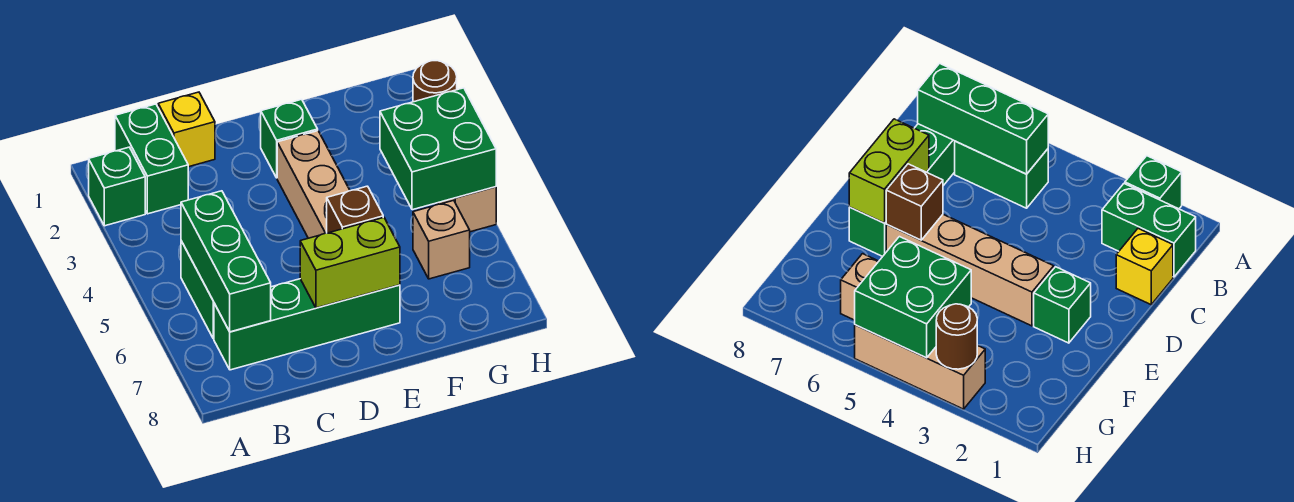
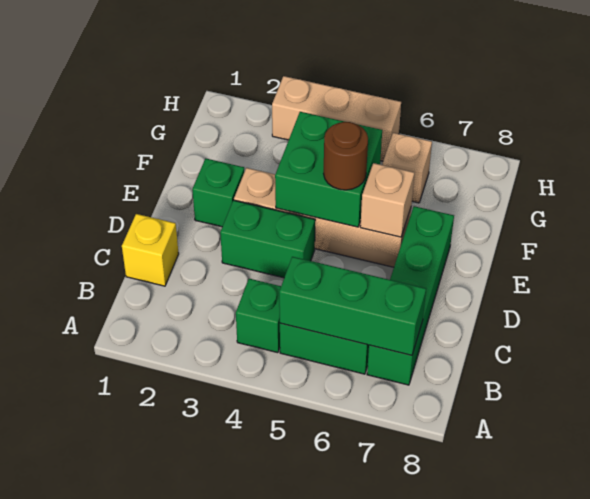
green brick A2 level 1 -> green brick B4 level 1
green brick B1:B2 level 1 -> green brick D3:D4 level 1
lime brick D7:E7 level 2 -> none
brown brick E6 level 2 -> tan brick E6 level 2
green brick G4:H5 level 2 -> green brick E4:F5 level 2
brown round brick H3 level 2 -> brown round brick E5 level 3

